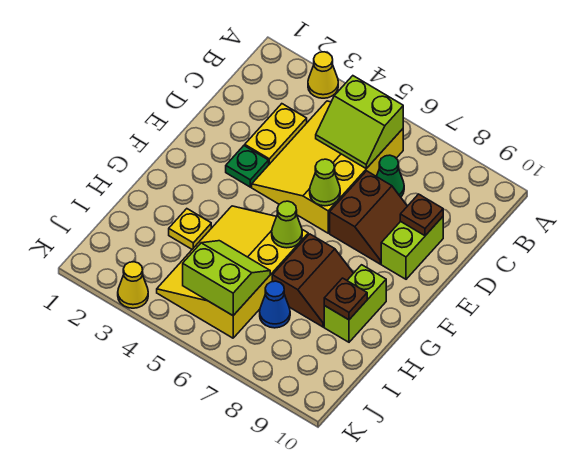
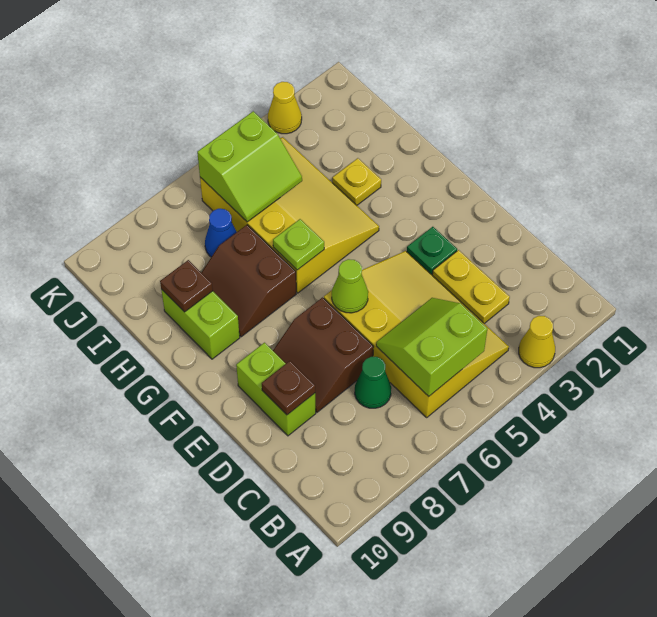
lime cone G6 level 2 -> lime plate G6 level 2

